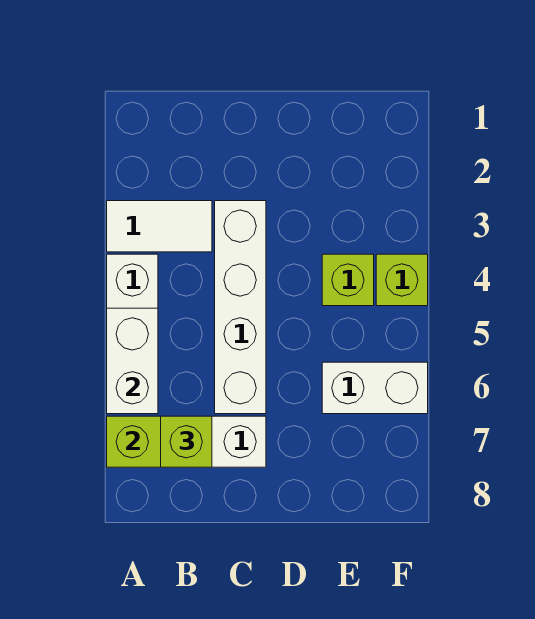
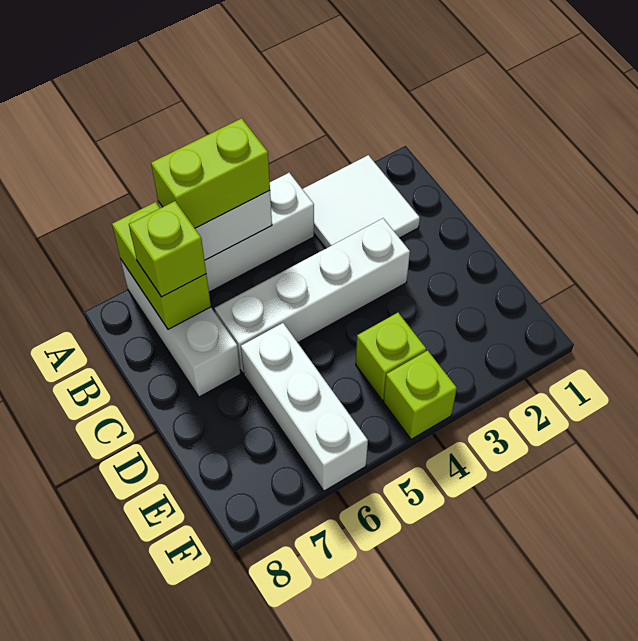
white tile A3:B3 level 1 -> white tile A2:B3 level 1
none -> lime brick A5:A6 level 3
white brick E6:F6 level 1 -> white brick D6:F6 level 1

